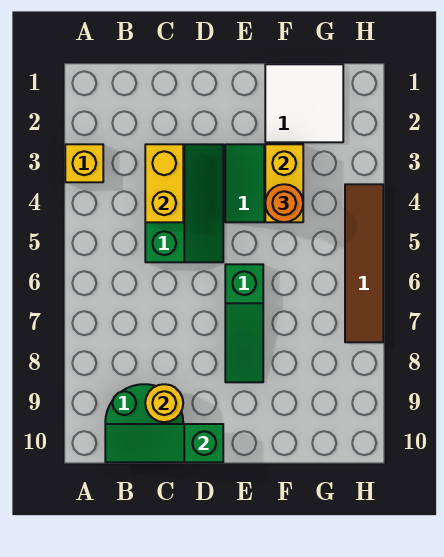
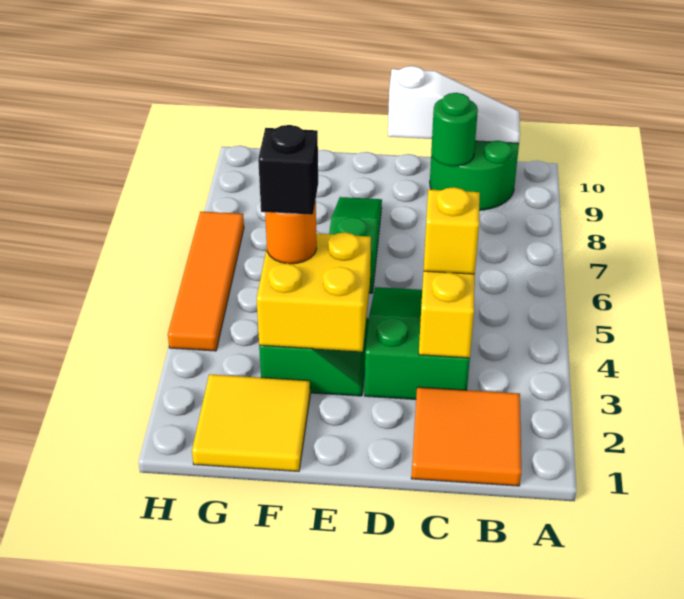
yellow brick A3 level 1 -> yellow brick C4 level 3
none -> orange tile B1:C2 level 1
green slope B10:D10 level 2 top D -> white slope B10:D10 level 2 top D
green slope C3:D5 level 1 top C -> green slope C3:D5 level 1 top 3
yellow round brick C9 level 2 -> green round brick C9 level 2
white tile F1:G2 level 1 -> yellow tile F1:G2 level 1
yellow brick F3:F4 level 2 -> yellow brick E3:F4 level 2
none -> black brick F4 level 4
brown tile H4:H7 level 1 -> orange tile H4:H7 level 1

